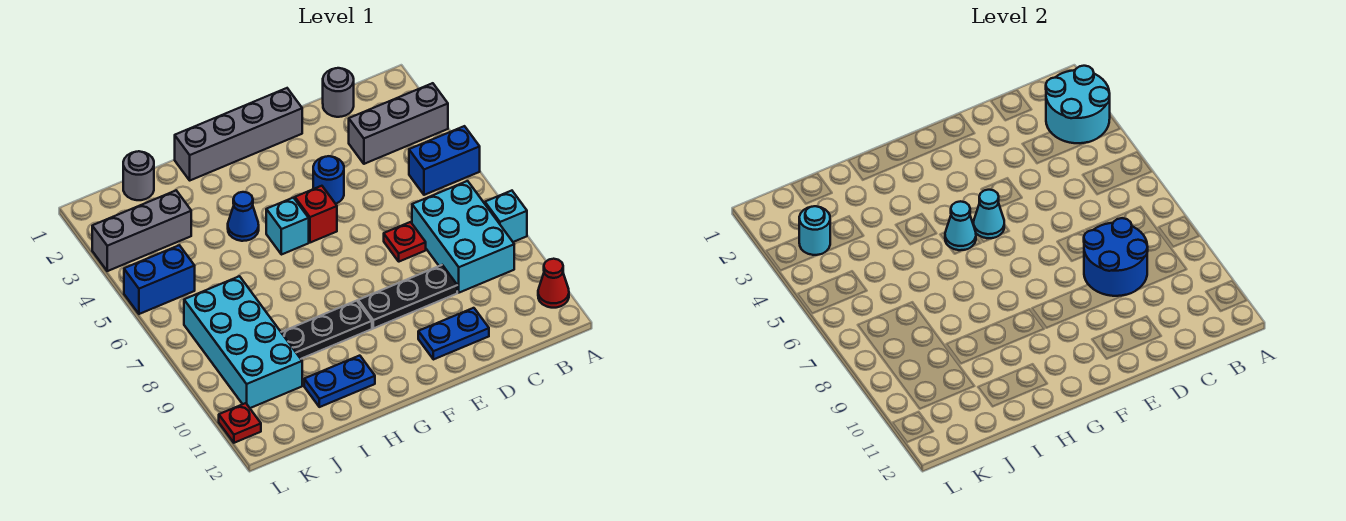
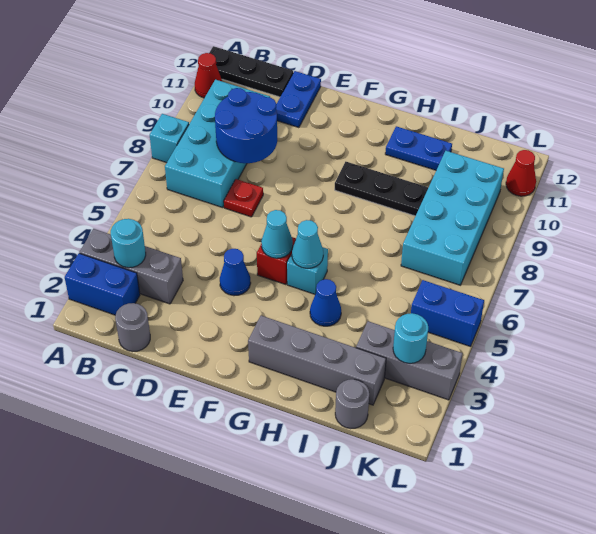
cyan round brick A2:B3 level 2 -> cyan round brick B3 level 2
blue brick A5:B5 level 1 -> blue brick A2:B2 level 1
cyan brick B7:C9 level 1 -> cyan brick B7:C10 level 1
black plate D9:F9 level 1 -> black plate A12:C12 level 1
blue plate D11:E11 level 1 -> blue plate D11:D12 level 1
grey brick E1:H1 level 1 -> grey brick G2:J2 level 1
blue round brick E4 level 1 -> blue cone E4 level 1
red plate L11 level 1 -> red cone L11 level 1

